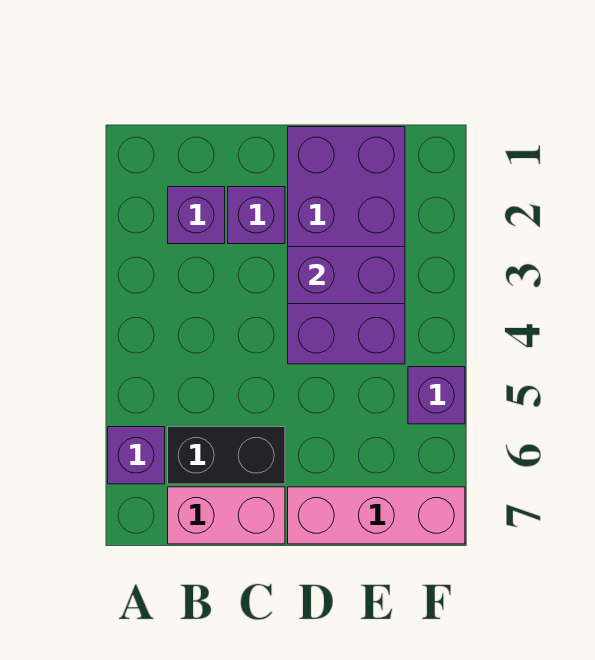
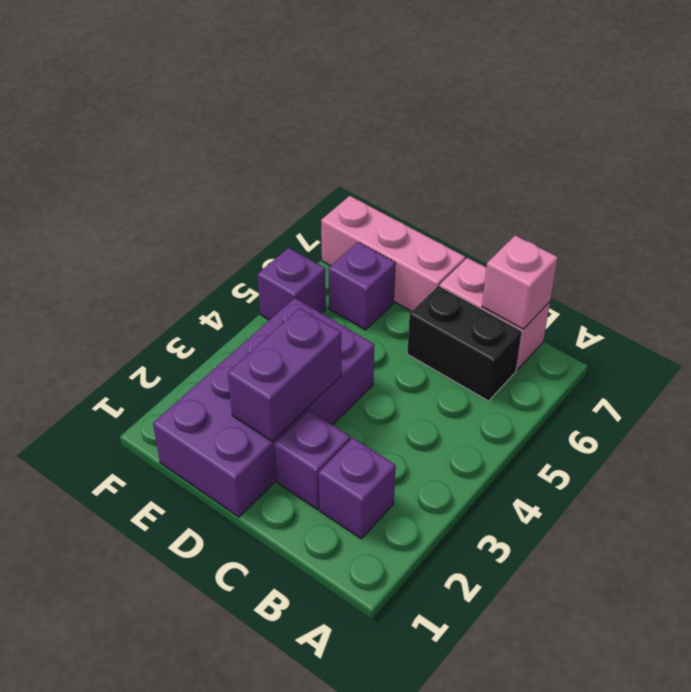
purple brick A6 level 1 -> purple brick E6 level 1
none -> pink brick B7 level 2
purple brick D3:E3 level 2 -> purple brick D2:D3 level 2

